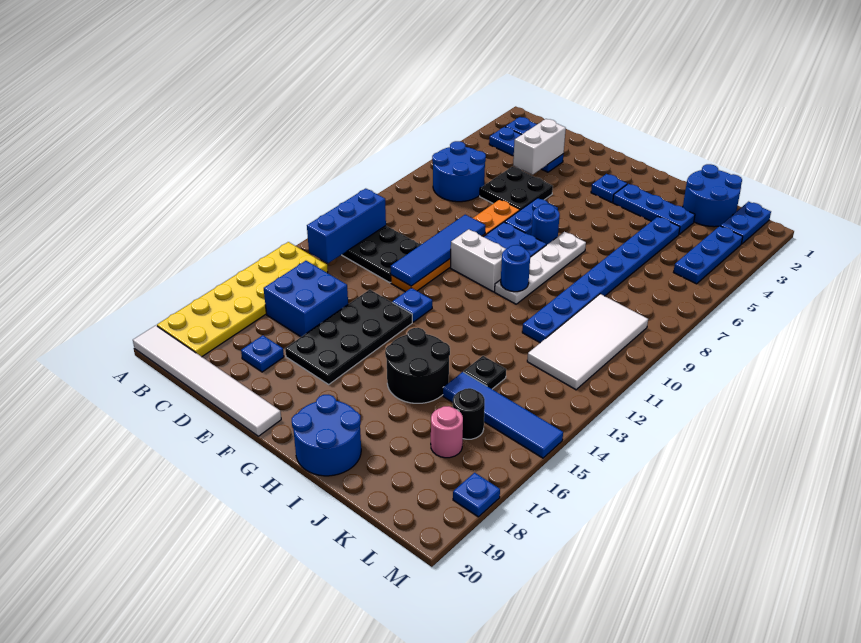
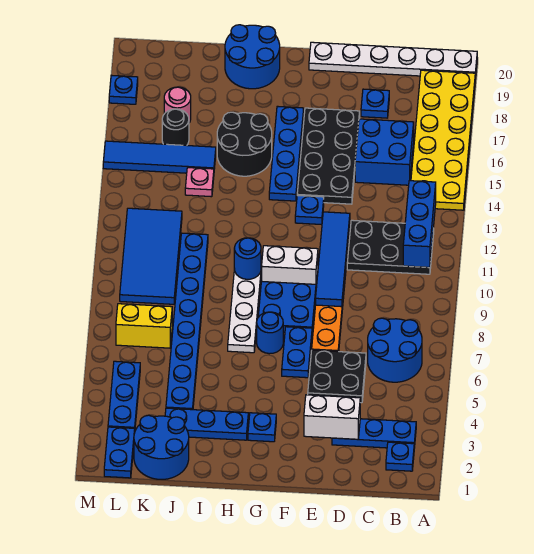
white tile A20:F20 level 1 -> white plate A20:F20 level 1
white brick D3:D4 level 2 -> white brick D3:E3 level 2
none -> blue plate G14:G17 level 1
black plate J14 level 1 -> pink plate J14 level 1
none -> yellow brick K7:L7 level 1
white tile K9:L12 level 1 -> blue tile K9:L12 level 1

